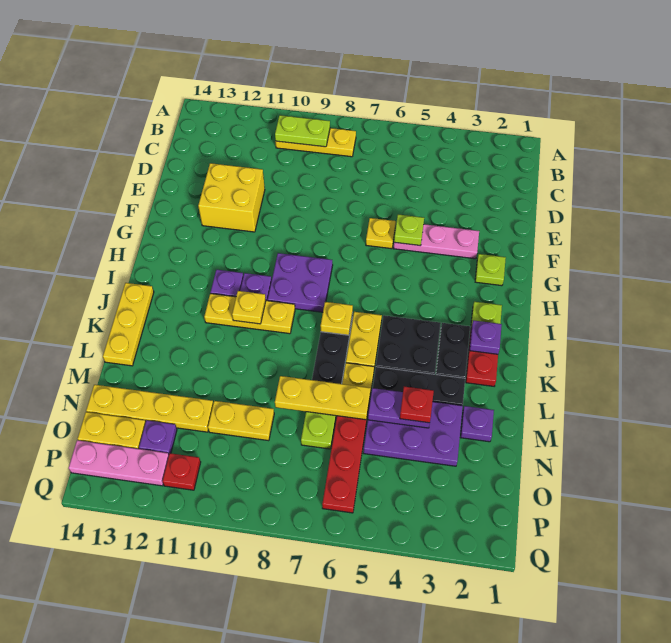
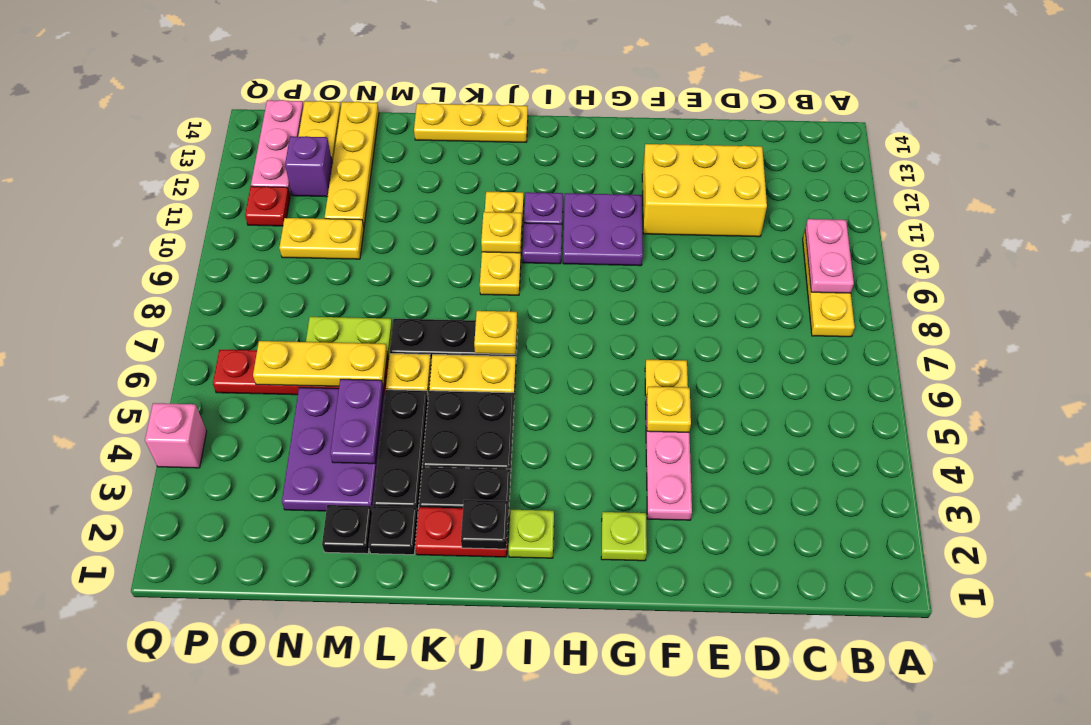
lime plate B9:B10 level 2 -> pink plate B9:B10 level 2
yellow brick E11:F12 level 1 -> yellow brick D11:F12 level 1
lime plate F5 level 2 -> yellow plate F5 level 2
purple plate H8:I9 level 1 -> purple plate G10:H11 level 1
purple plate J2 level 2 -> black plate J2 level 2
none -> black plate L2 level 1
purple plate M2 level 1 -> black plate M2 level 1
red plate M4 level 3 -> none
yellow plate M6:M8 level 2 -> yellow plate M6:O6 level 2
yellow plate N9:N10 level 1 -> yellow plate N10:O10 level 1
purple plate O12 level 1 -> purple brick O12 level 1
none -> pink brick Q4 level 1

